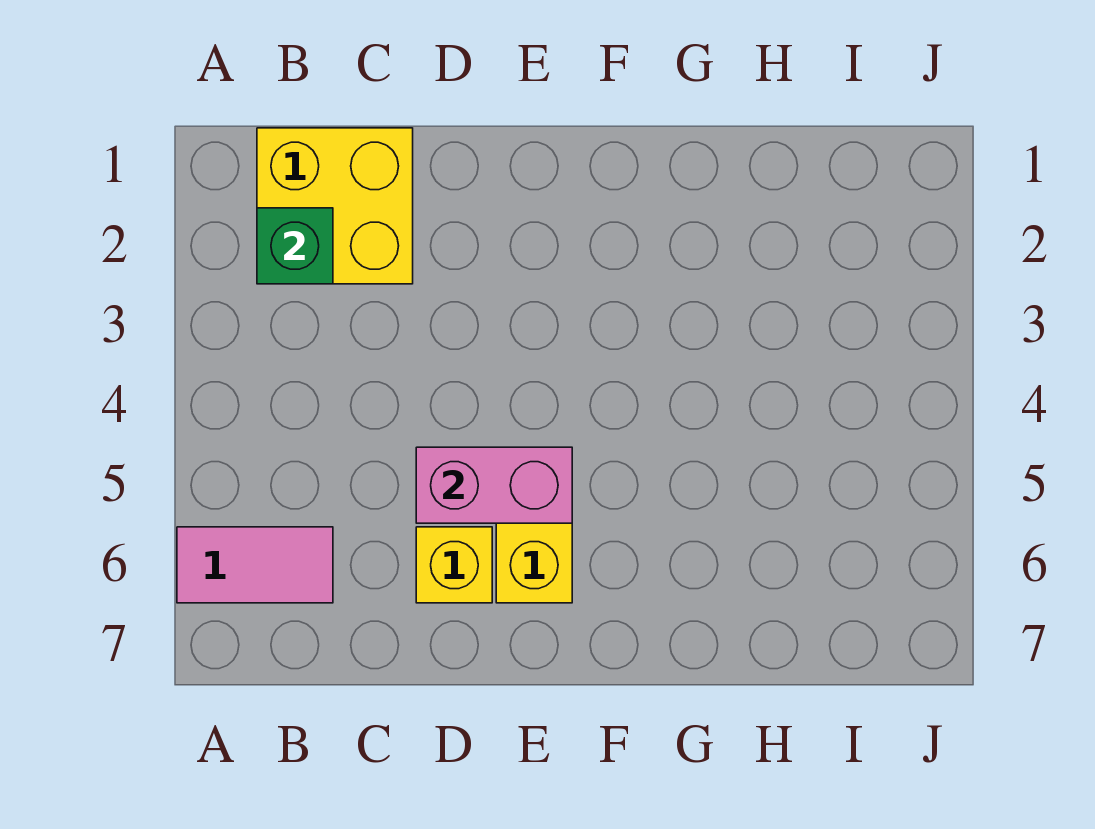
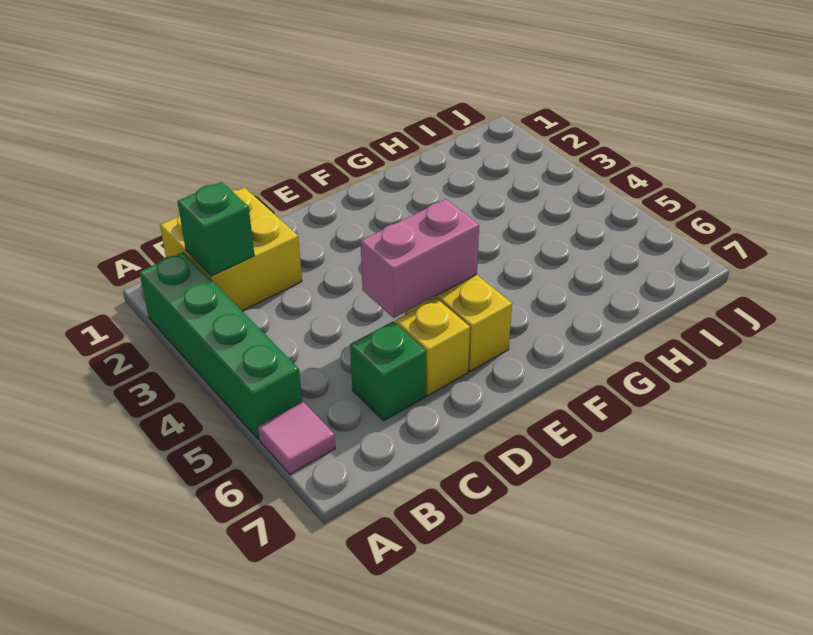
none -> green brick A2:A5 level 1
pink tile A6:B6 level 1 -> pink tile A6 level 1
none -> green brick C6 level 1

